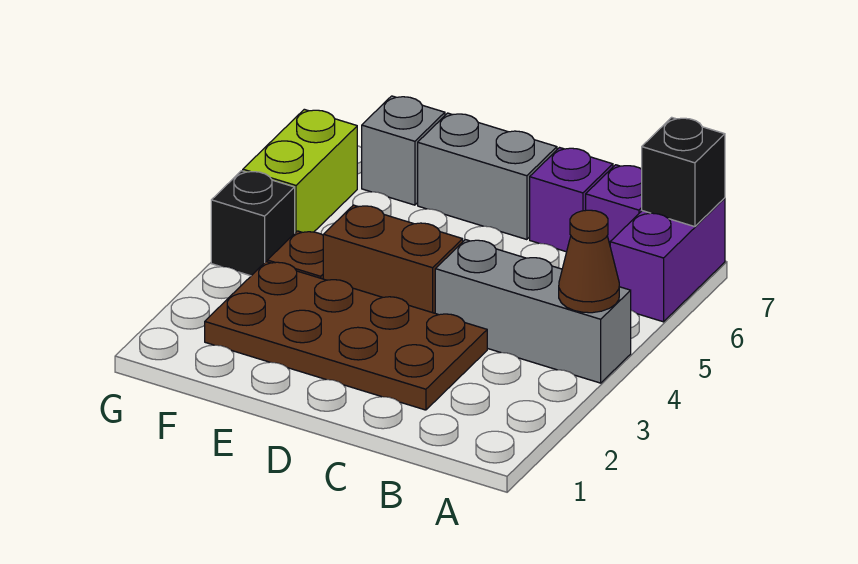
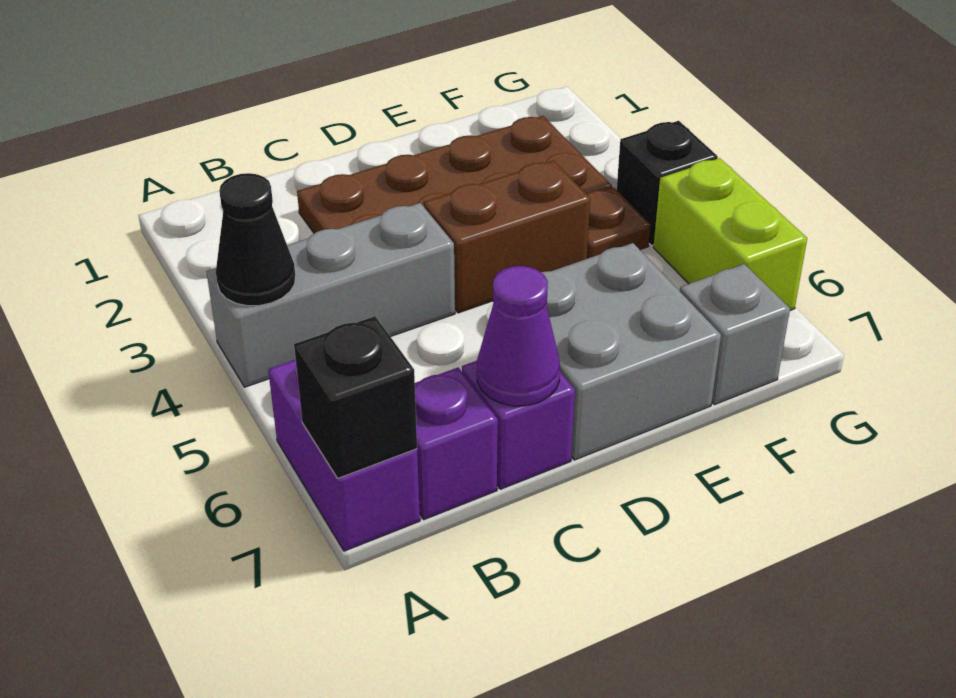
brown cone A4 level 2 -> black cone A4 level 2
none -> purple cone C7 level 2
grey brick D7:E7 level 1 -> grey brick D6:E7 level 1

